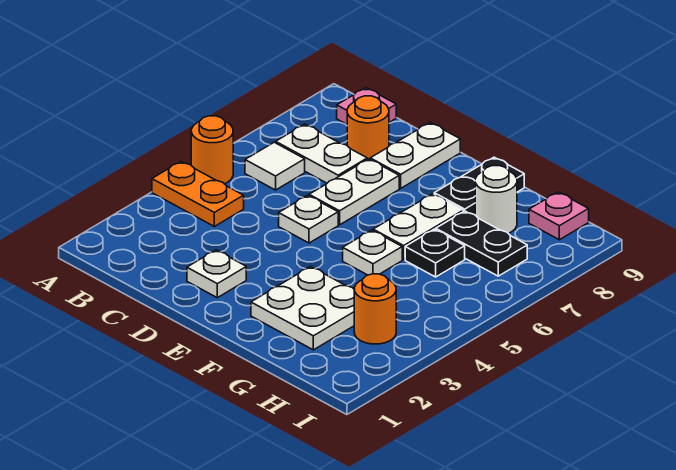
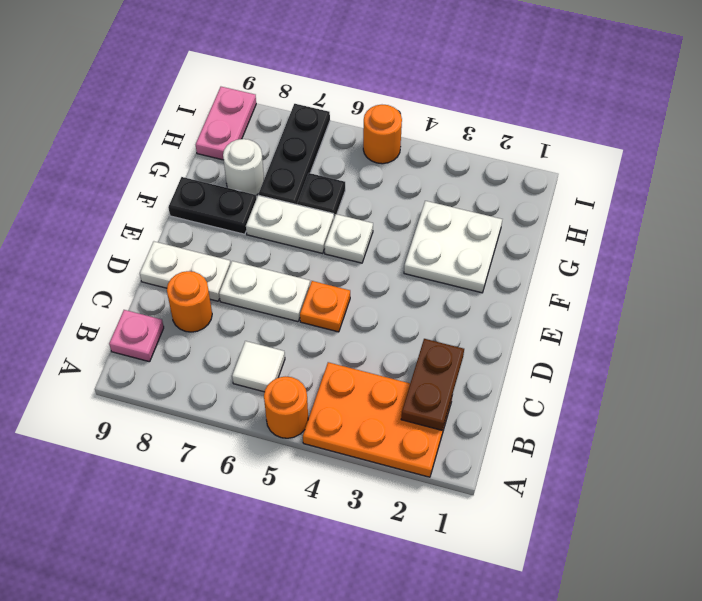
orange plate A4:B4 level 1 -> orange plate A2:B4 level 1
none -> brown plate B2:C2 level 2
white plate B7:C7 level 1 -> none
white plate D2 level 1 -> none
white plate D5 level 1 -> orange plate D5 level 1
black plate G7:H7 level 1 -> black plate G7:I7 level 1
orange round brick H3 level 1 -> orange round brick I5 level 1
pink plate H9 level 1 -> pink plate H9:I9 level 1

